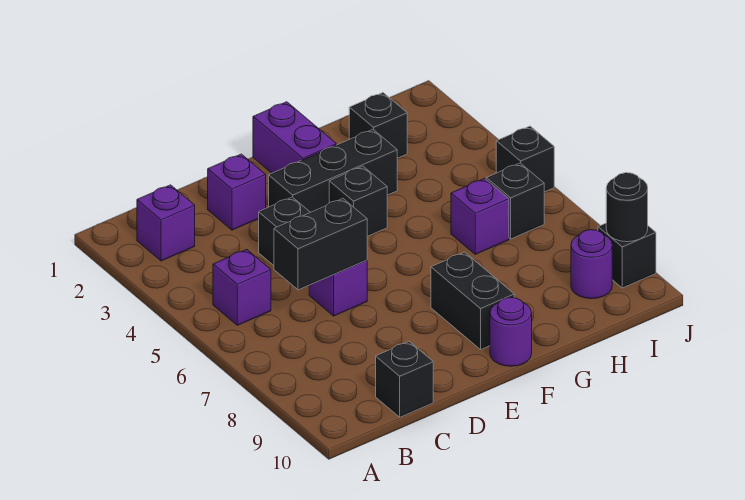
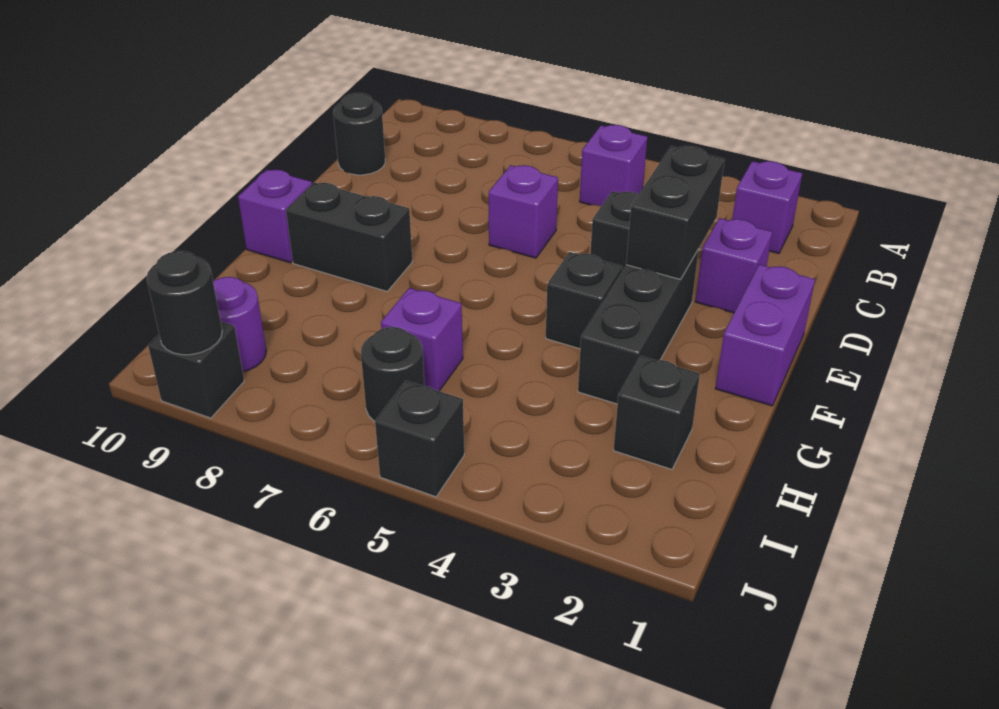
black brick C6:D6 level 2 -> black brick D3:E3 level 2
black brick C10 level 1 -> black round brick C10 level 1
purple brick F1:F2 level 1 -> purple brick E1:F1 level 1
purple round brick F10 level 1 -> purple brick F10 level 1
black brick I6 level 1 -> black round brick I6 level 1

